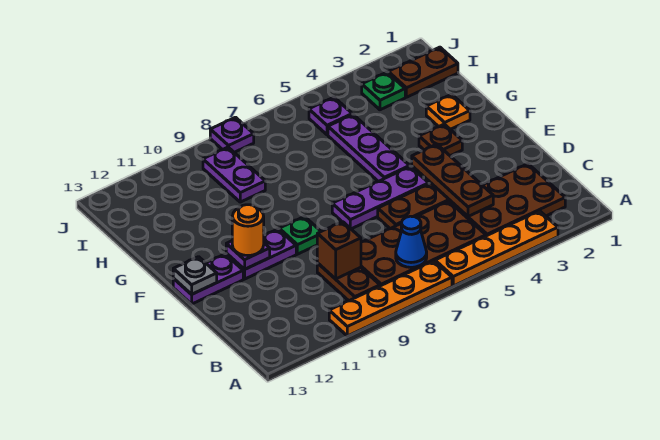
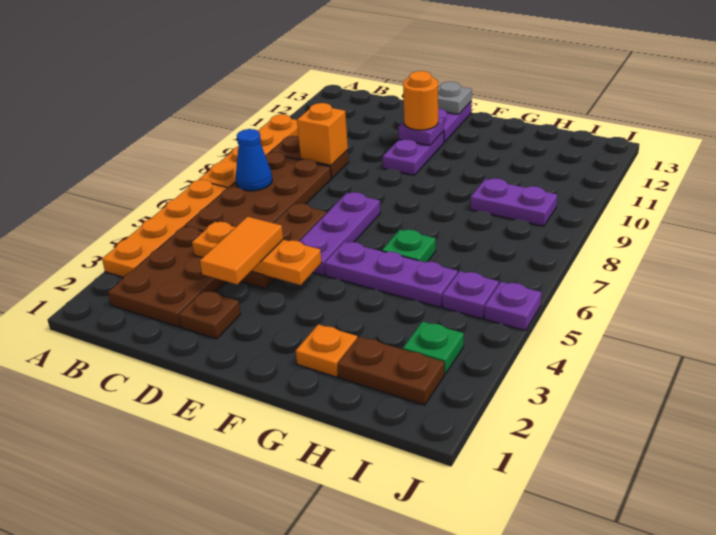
brown plate C4:E4 level 2 -> orange plate C4:E4 level 2
brown brick C9 level 2 -> orange brick C9 level 2
none -> orange tile D3:D4 level 3
green plate E9 level 1 -> green plate G6 level 1
brown plate F3 level 1 -> brown plate D2 level 1
brown plate I1:I2 level 1 -> brown plate H2:I2 level 1
purple plate J8 level 1 -> purple plate J5 level 1

